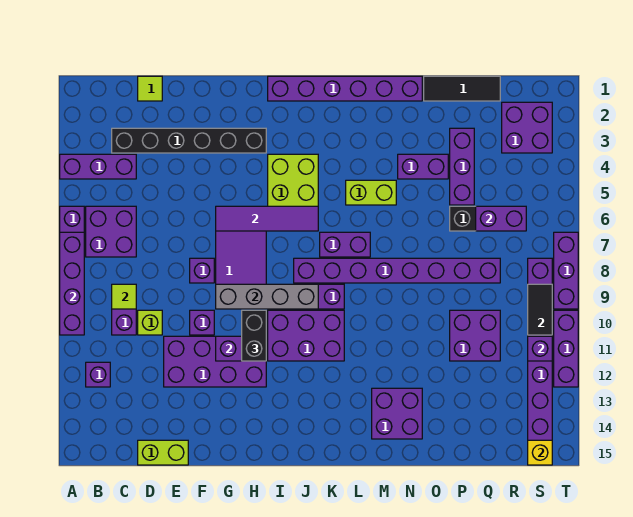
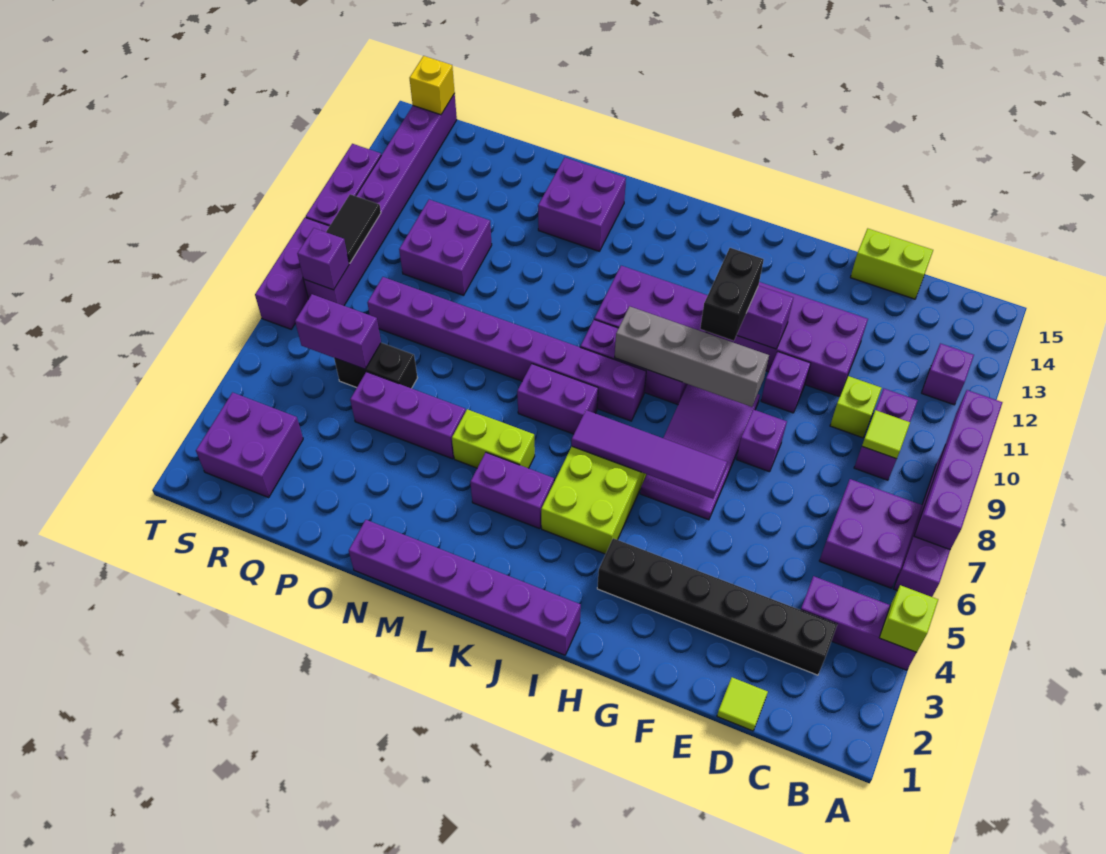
none -> lime brick A4 level 2
purple brick N4:O4 level 1 -> purple brick K4:L4 level 1
black tile O1:Q1 level 1 -> none
purple brick P3:P5 level 1 -> purple brick N5:P5 level 1
purple brick S11 level 2 -> purple brick S8 level 2

